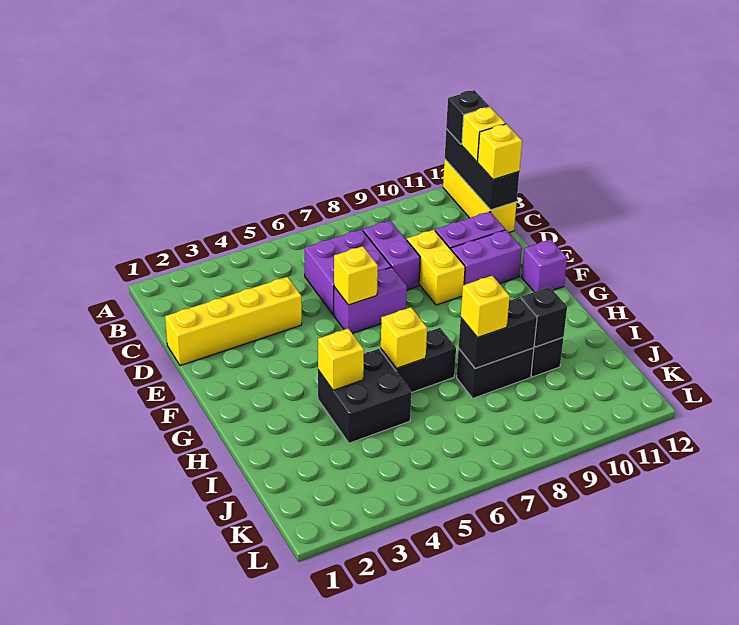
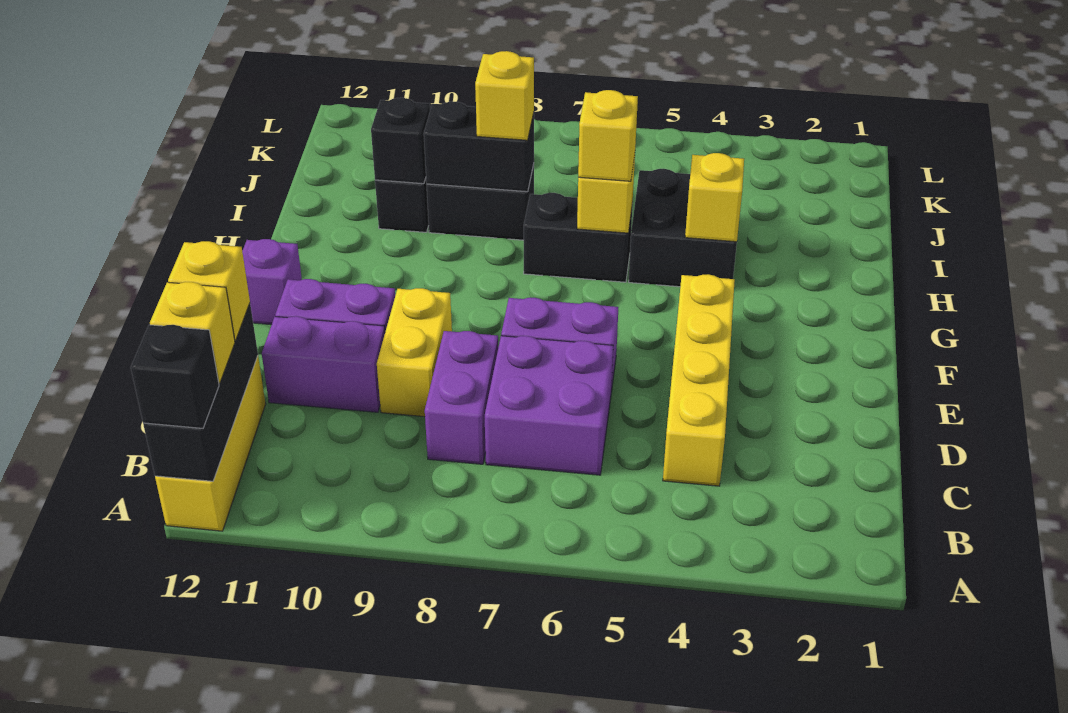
yellow brick D1:D4 level 1 -> yellow brick C4:F4 level 1
yellow brick E6 level 2 -> yellow brick H6 level 3

